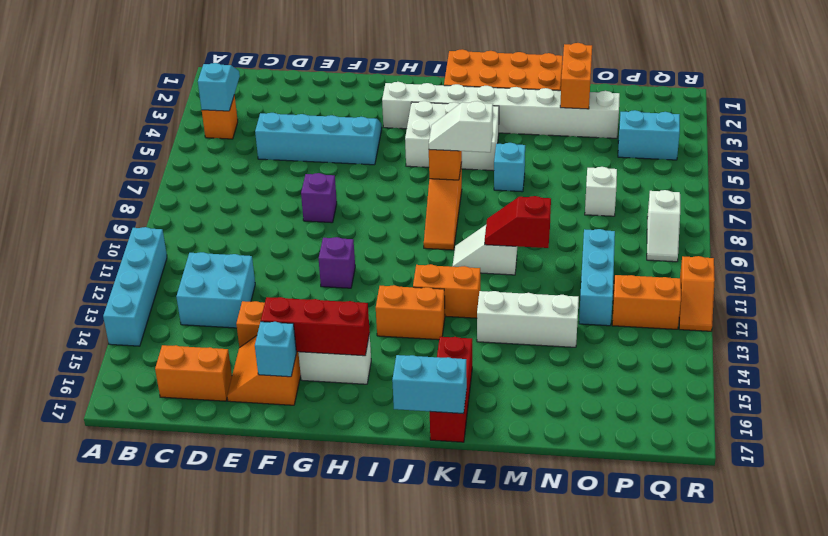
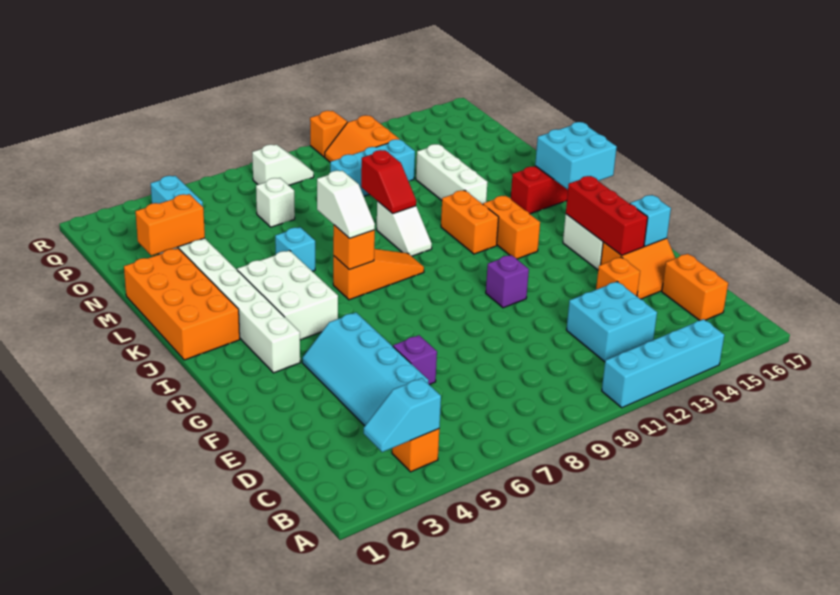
purple brick F8 level 1 -> purple brick E6 level 1
cyan brick J17:K17 level 2 -> cyan brick J16:K17 level 2

